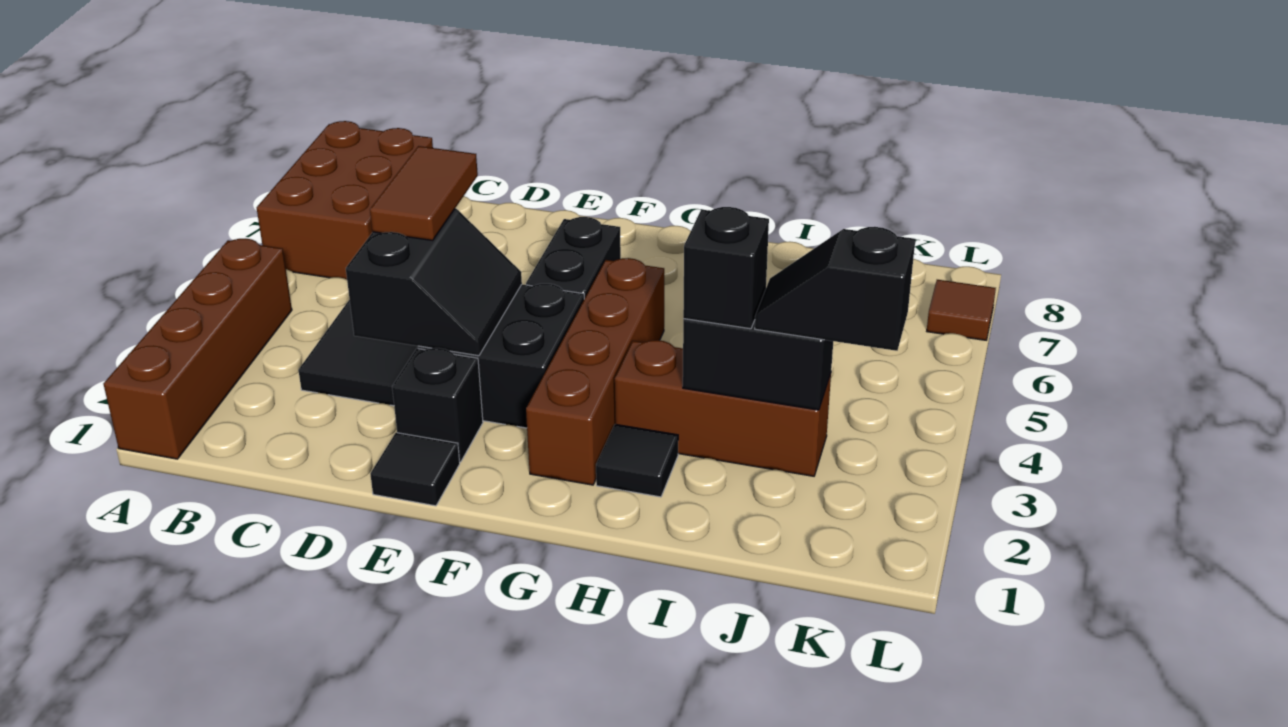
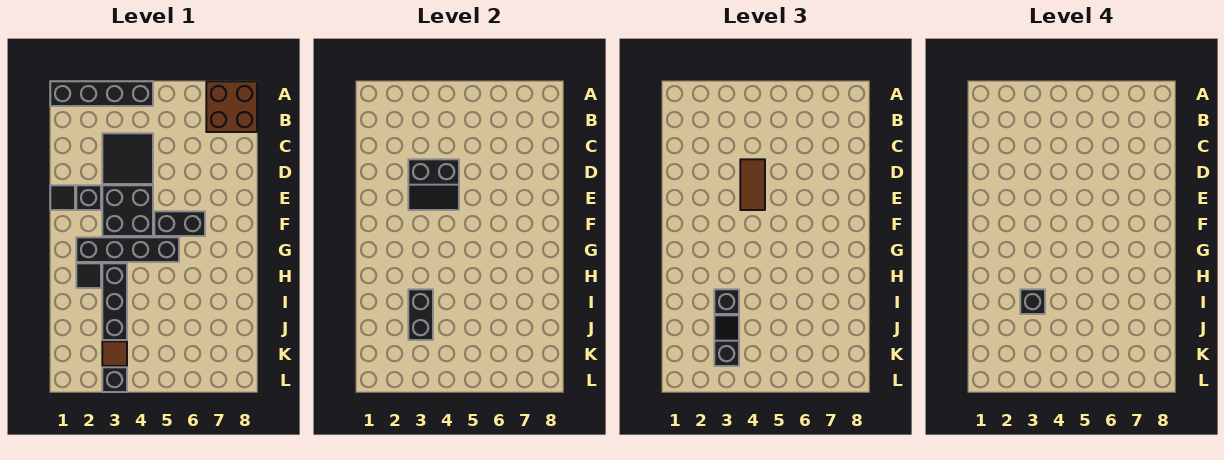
brown brick A1:A4 level 1 -> black brick A1:A4 level 1
brown brick A6:B8 level 1 -> brown brick A7:B8 level 1
brown tile D4:D5 level 3 -> brown tile D4:E4 level 3
brown brick G2:G5 level 1 -> black brick G2:G5 level 1
brown brick H3:J3 level 1 -> black brick H3:J3 level 1
none -> black brick I3 level 4
none -> black brick L3 level 1
brown tile L7 level 1 -> brown tile K3 level 1

